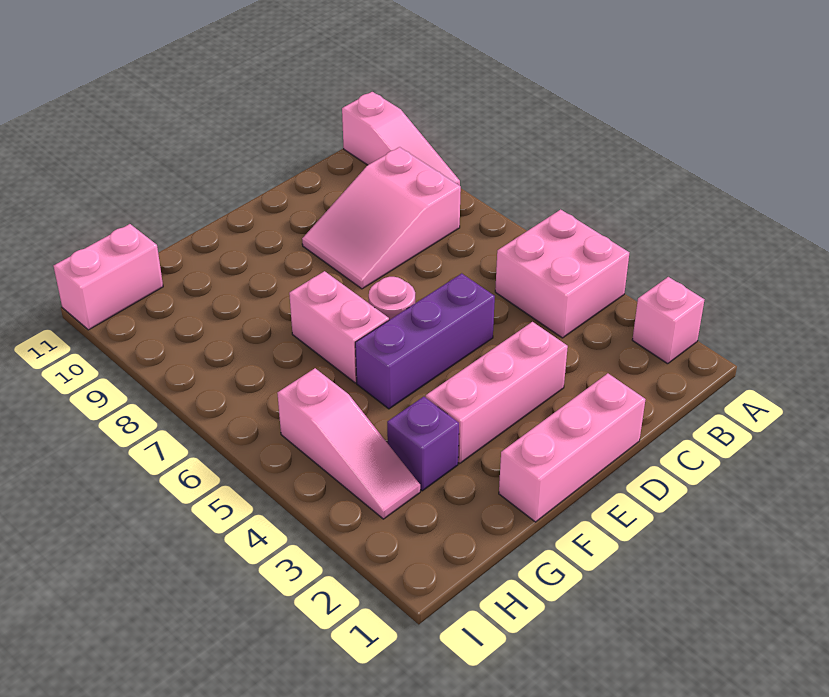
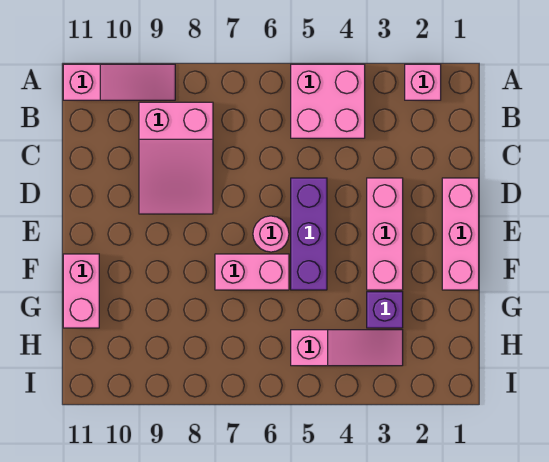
pink brick H11:I11 level 1 -> pink brick F11:G11 level 1

